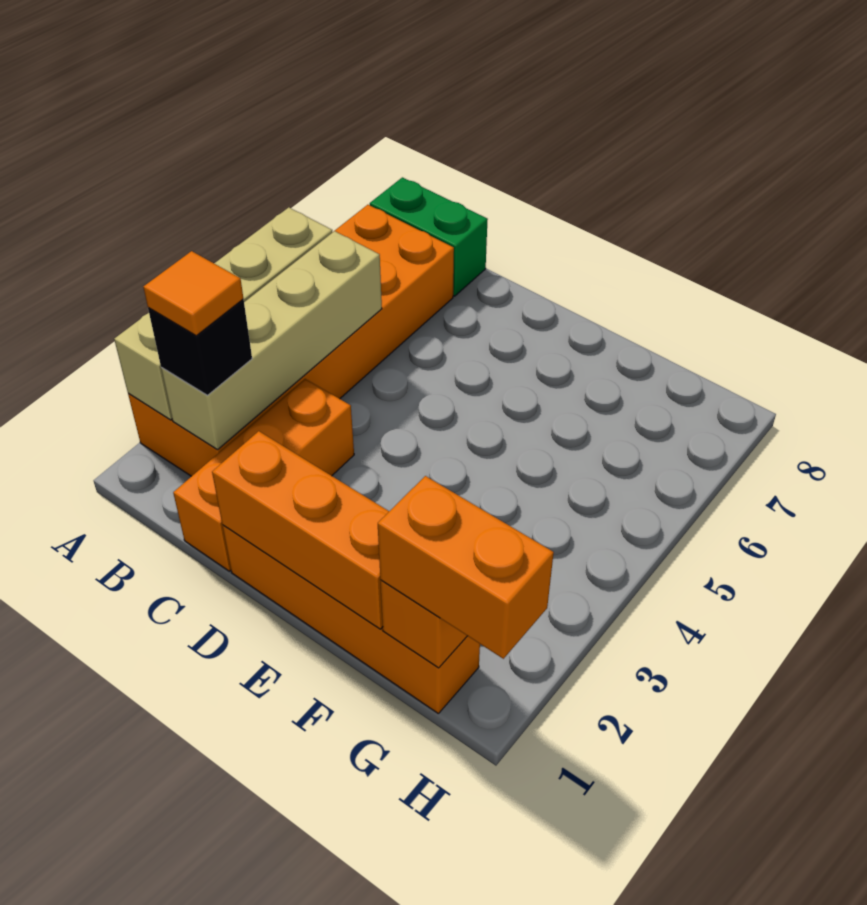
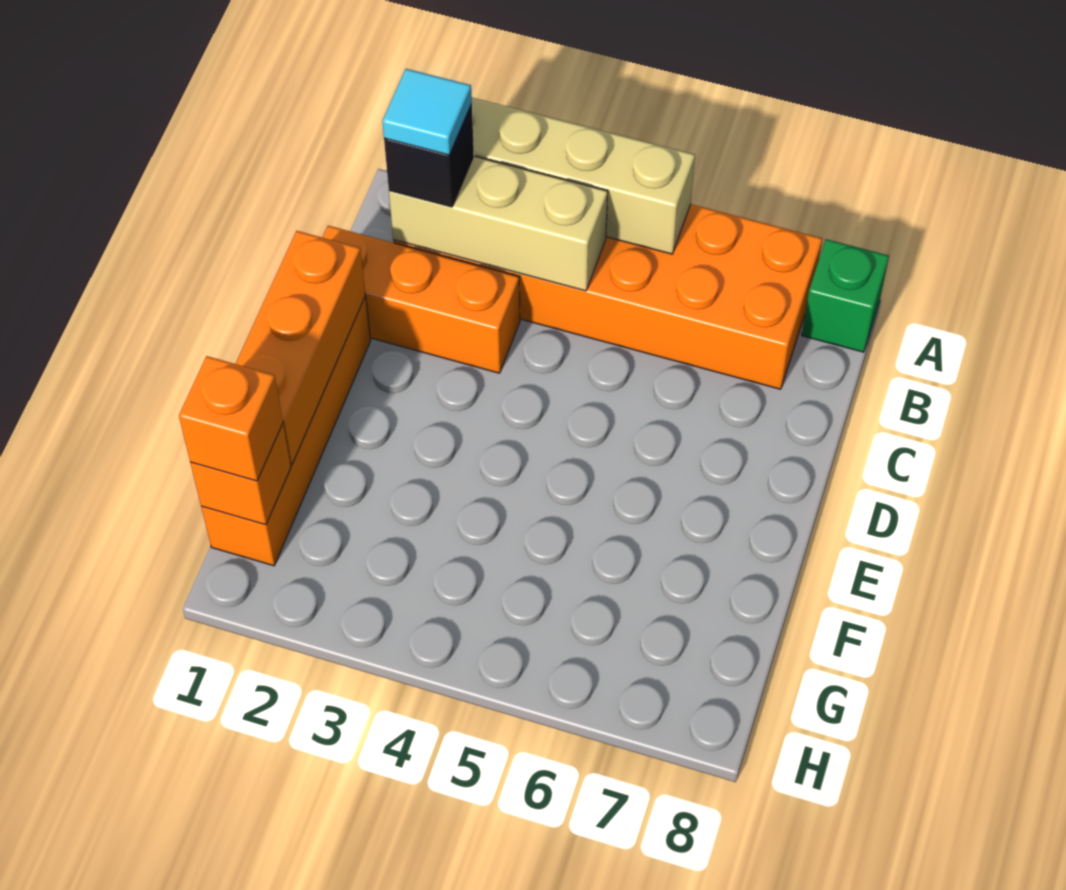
green brick A8:B8 level 1 -> green brick A8 level 1
tan brick B2:B5 level 2 -> tan brick B2:B4 level 2
orange tile B2 level 4 -> cyan tile B2 level 4
orange brick G1:H1 level 3 -> orange brick G1 level 3

